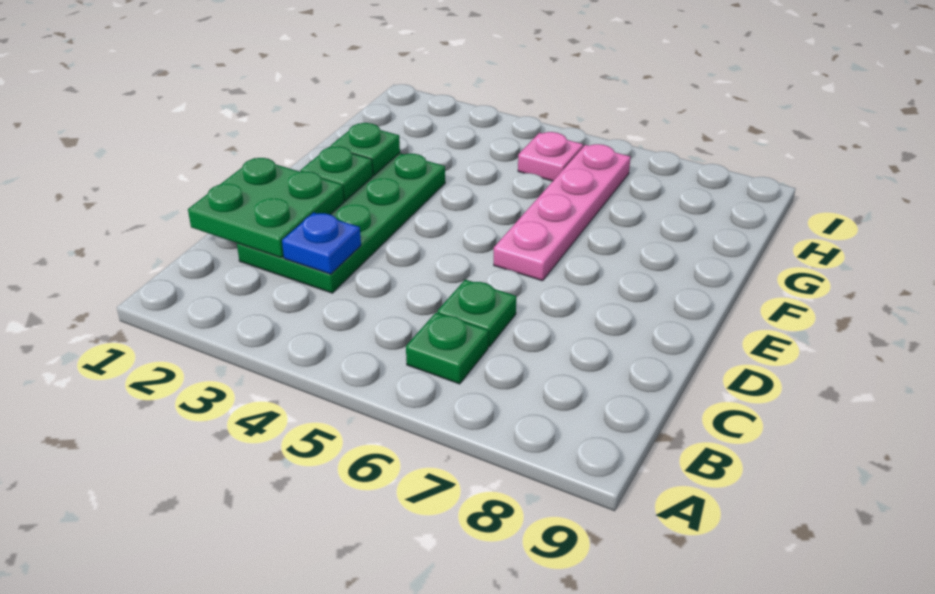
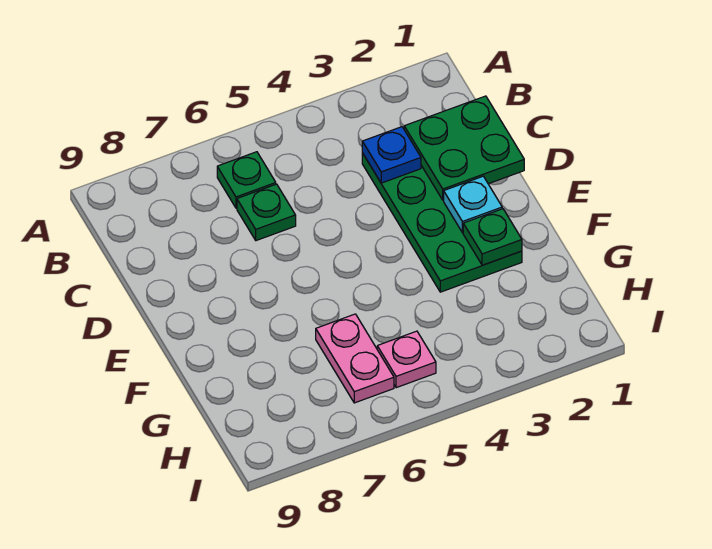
green plate E2 level 2 -> cyan plate E2 level 2
pink plate E6:H6 level 1 -> pink plate G6:H6 level 1

